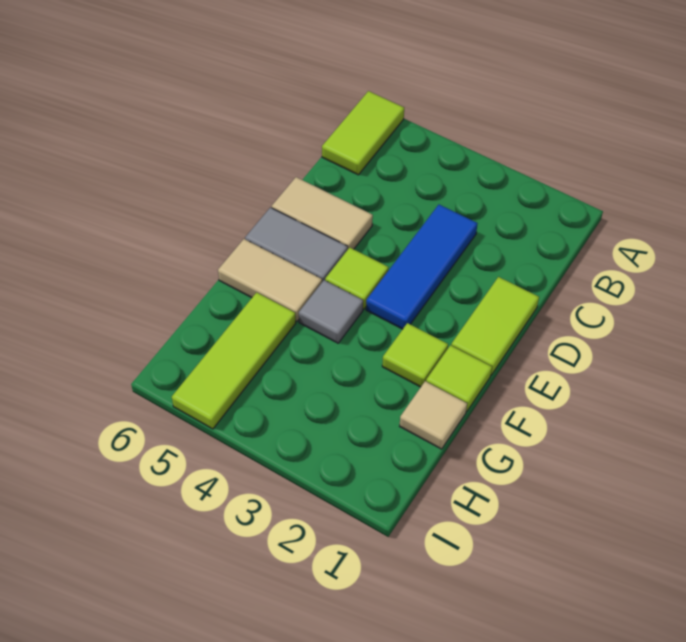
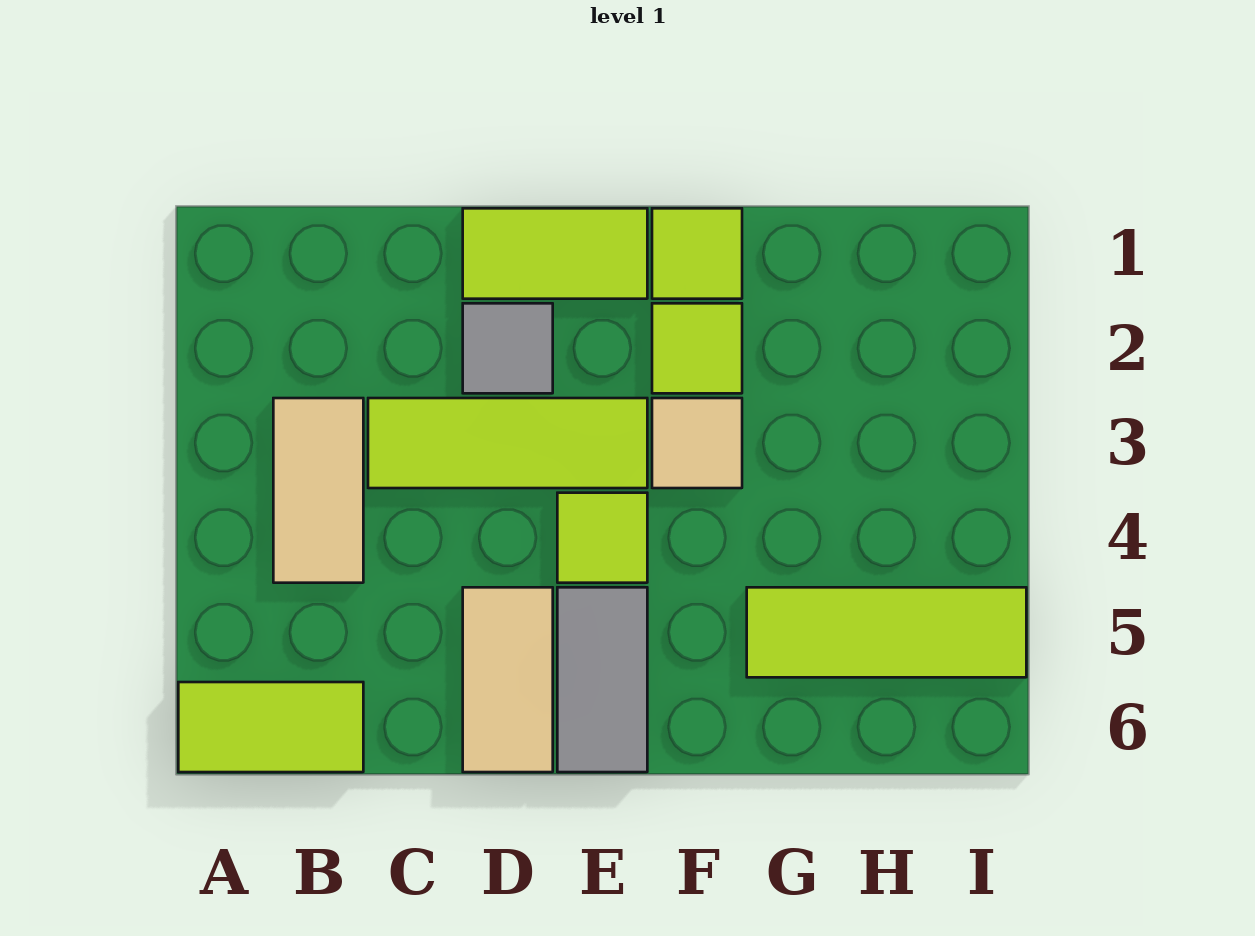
blue tile C3:E3 level 1 -> lime tile C3:E3 level 1
grey tile F4 level 1 -> grey tile D2 level 1
tan tile F5:F6 level 1 -> tan tile B3:B4 level 1
tan tile G1 level 1 -> tan tile F3 level 1

